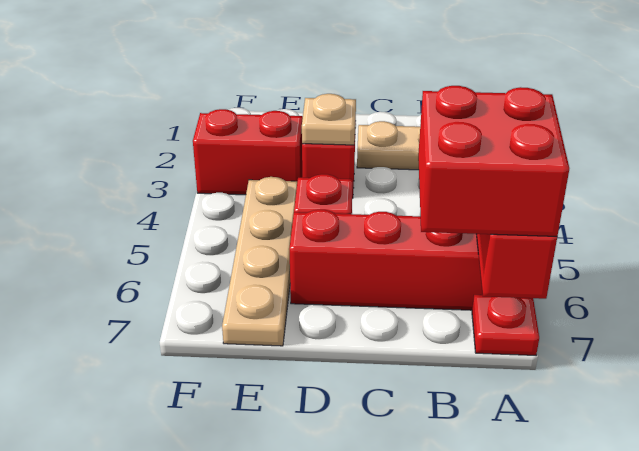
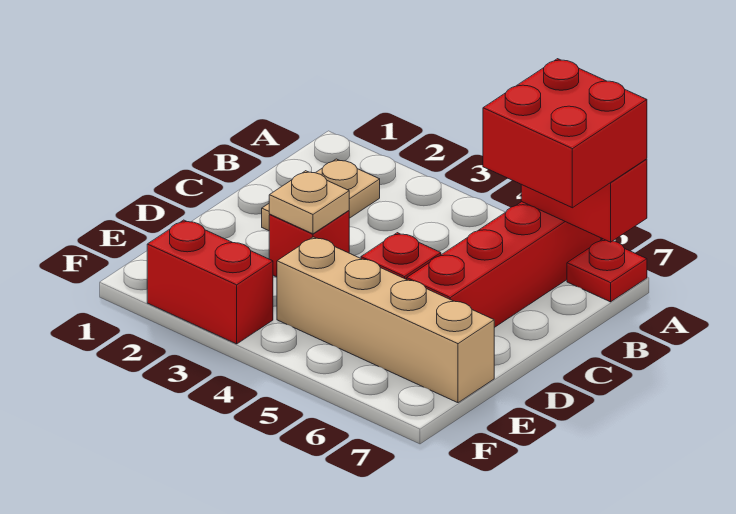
red brick E3:F3 level 1 -> red brick F2:F3 level 1
tan plate E4:E7 level 1 -> tan brick E4:E7 level 1

